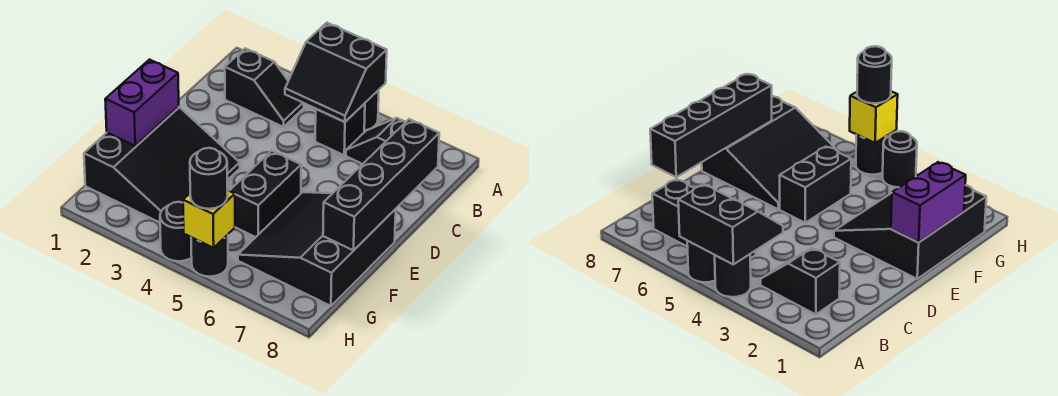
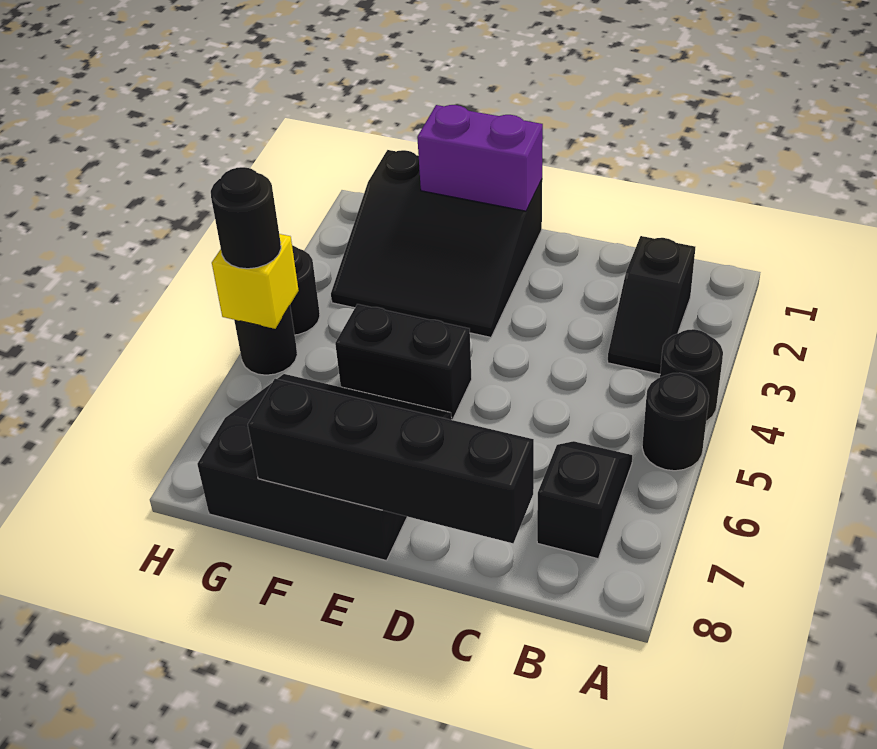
black slope A4:B5 level 2 top A -> none
black brick B5 level 1 -> none

